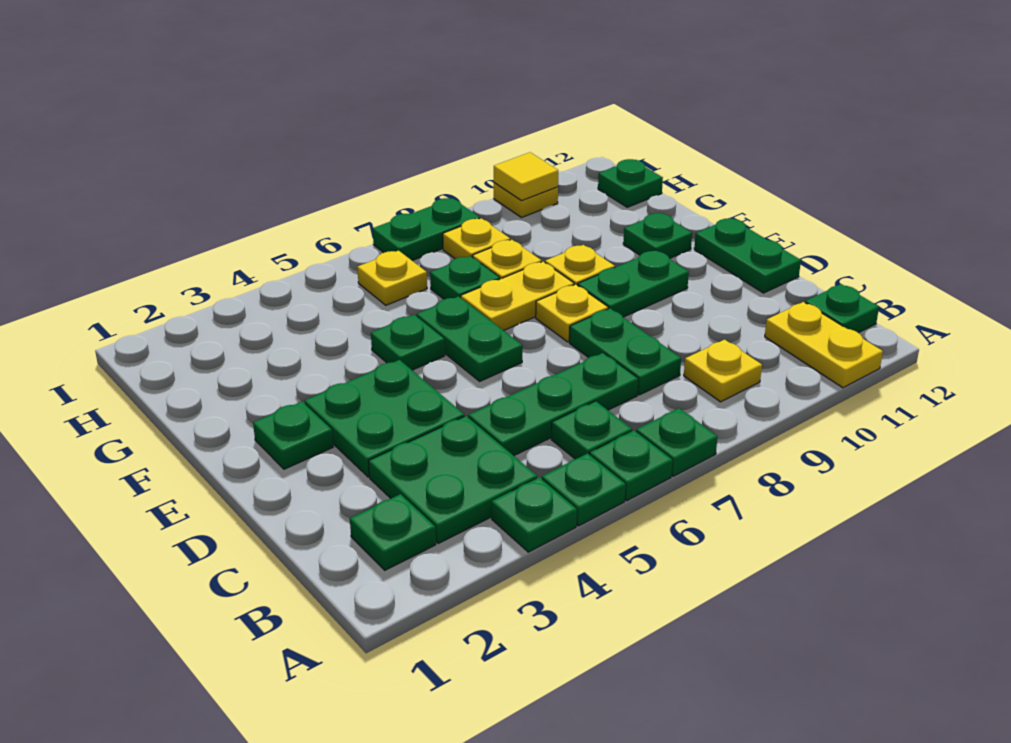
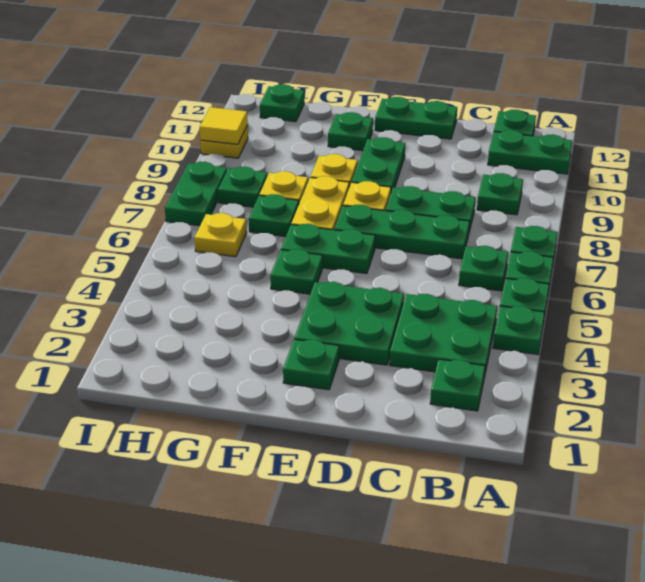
yellow plate A11:B11 level 1 -> green plate A11:B11 level 1
yellow plate B9 level 1 -> green plate B9 level 1
green plate C5:C7 level 1 -> green plate C7:E7 level 1
yellow plate H8 level 1 -> green plate H8 level 1

